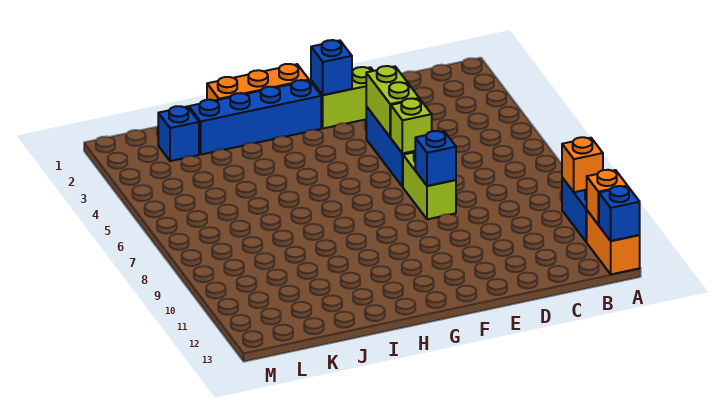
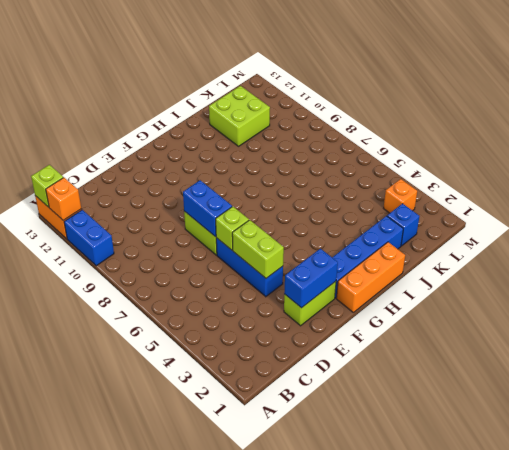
orange brick A10 level 2 -> orange brick L3 level 1
blue brick A13 level 2 -> lime brick A13 level 2
blue brick E8 level 2 -> blue brick E7:E8 level 2
blue brick F2 level 2 -> blue brick E2:F2 level 2
none -> lime brick J11:K12 level 1

